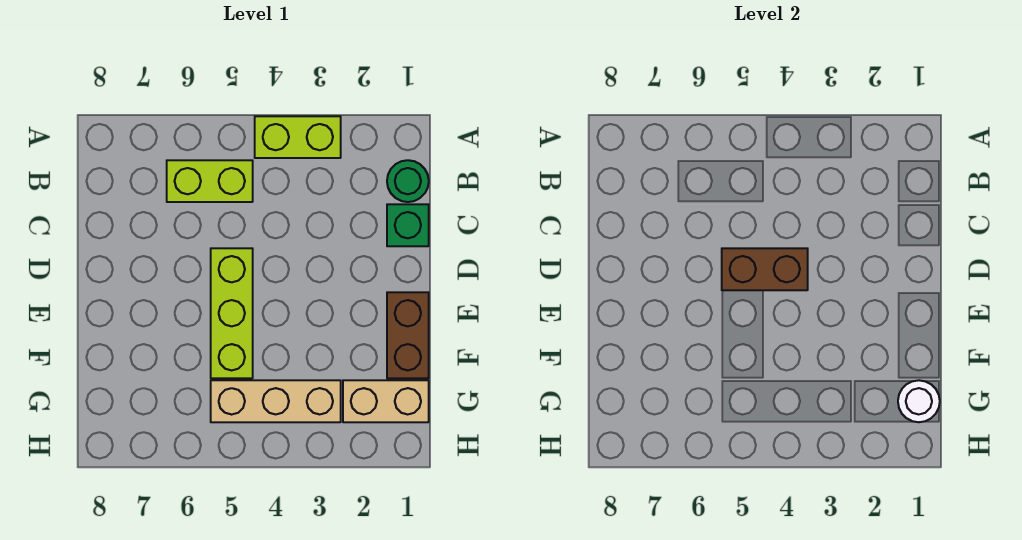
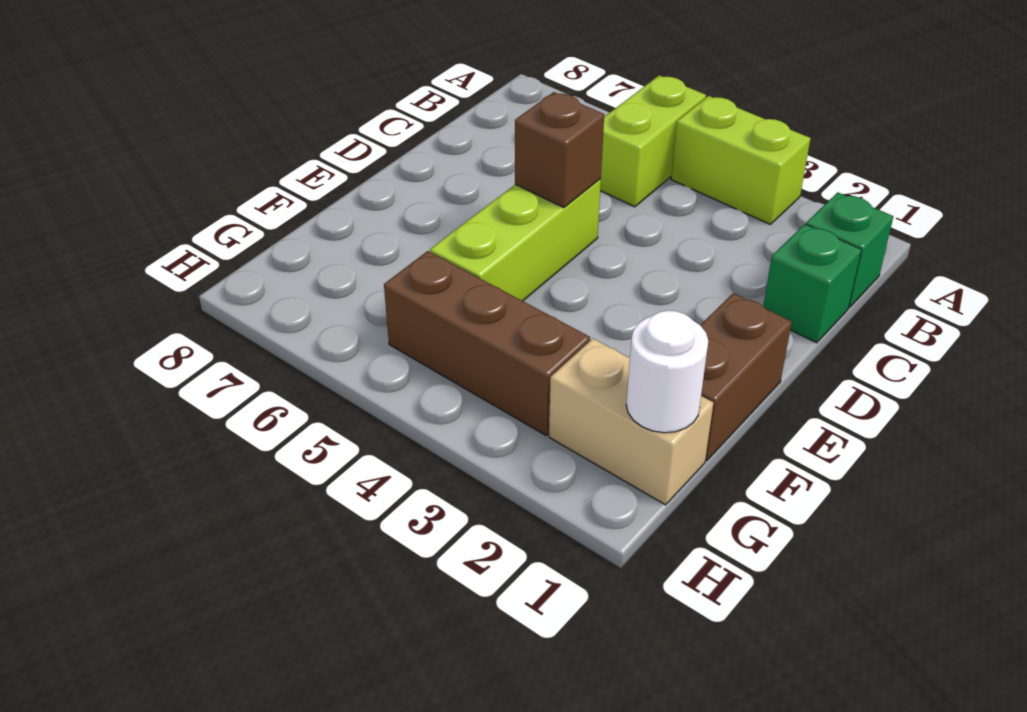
green round brick B1 level 1 -> green brick B1 level 1
lime brick B5:B6 level 1 -> lime brick A5:B5 level 1
brown brick D4:D5 level 2 -> brown brick D5 level 2
tan brick G3:G5 level 1 -> brown brick G3:G5 level 1

